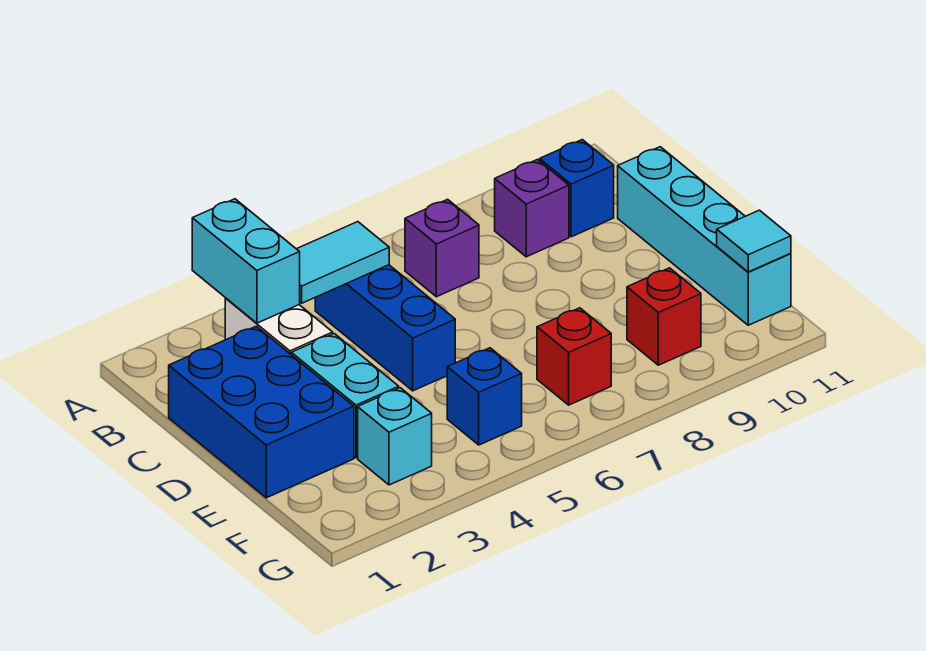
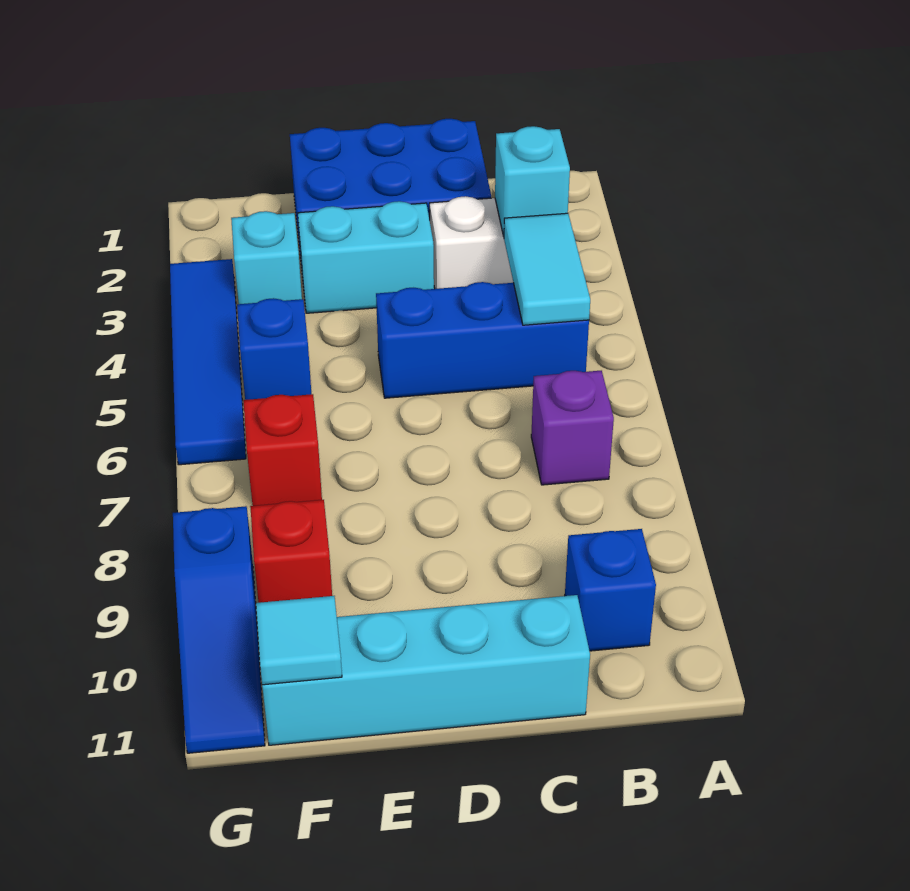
cyan brick A3:B3 level 2 -> cyan brick B3 level 2
purple brick B9 level 1 -> none
none -> blue tile G3:G6 level 1
none -> blue slope G9:G11 level 1 top 9

